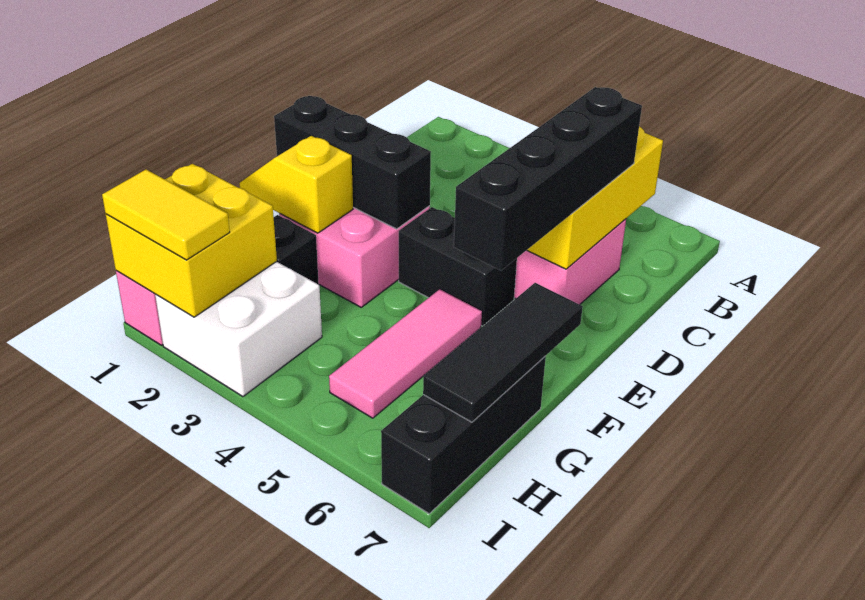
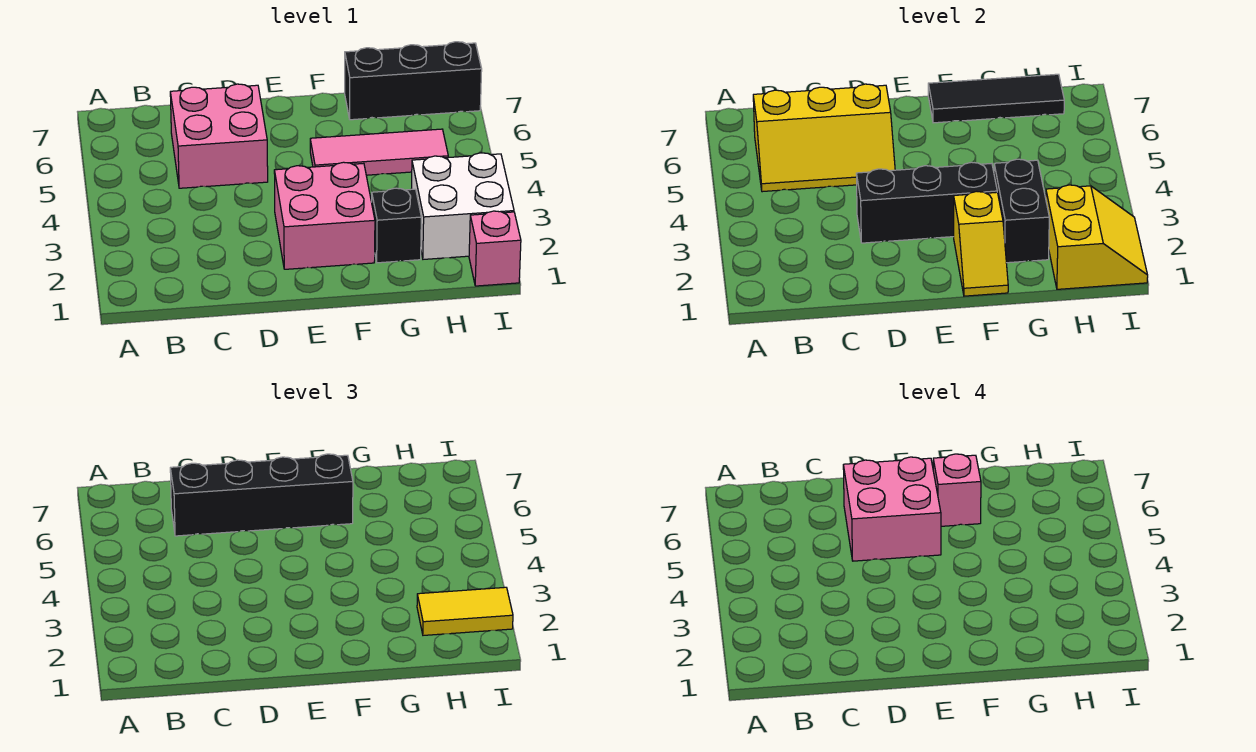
none -> pink brick D5:E6 level 4
black brick E1:E3 level 2 -> black brick D3:F3 level 2
black brick E4:E5 level 1 -> black brick G2:G3 level 2
none -> pink brick F6 level 4
yellow brick H1:I2 level 2 -> yellow slope H1:I2 level 2 top H
yellow tile I1:I2 level 3 -> yellow tile H2:I2 level 3

